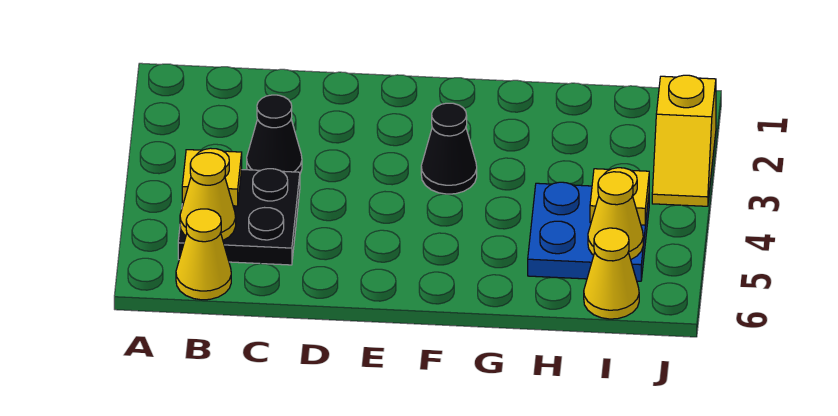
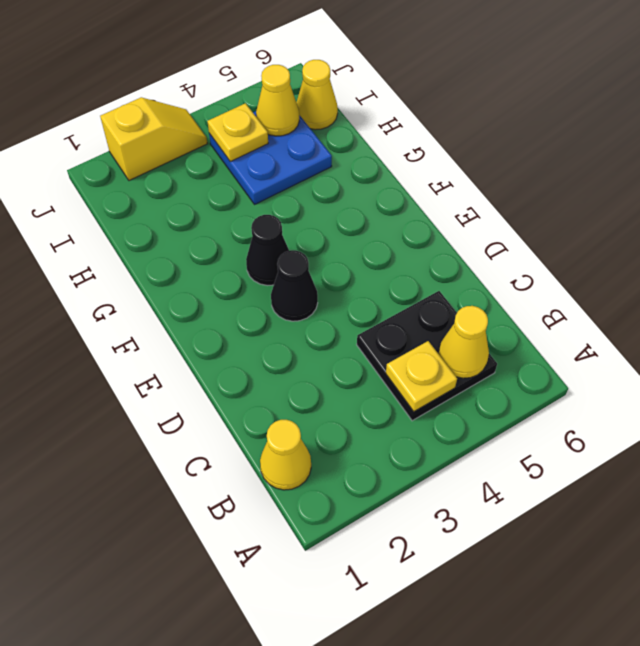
yellow cone B6 level 1 -> yellow cone B1 level 1
black cone C3 level 1 -> black cone E3 level 1

